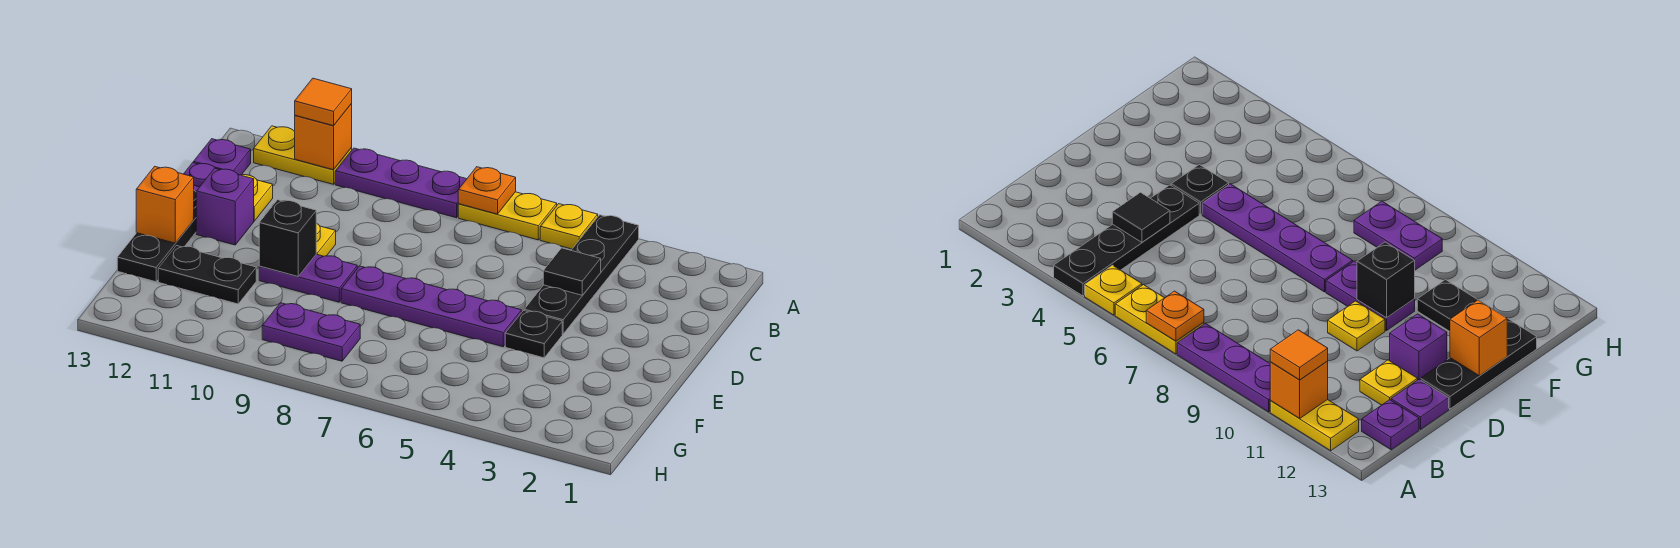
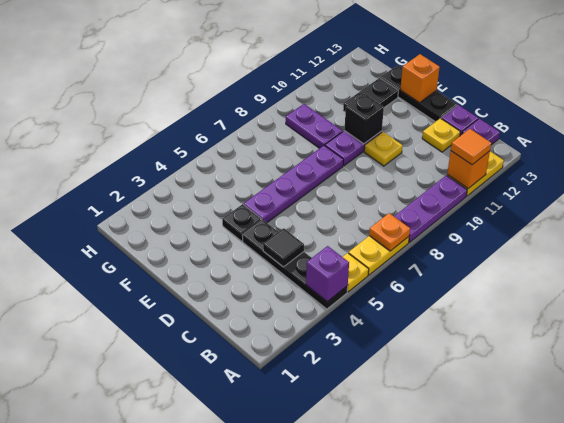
purple brick D12 level 1 -> purple brick A4 level 2
purple plate G8:G9 level 1 -> purple plate F9:G9 level 1

